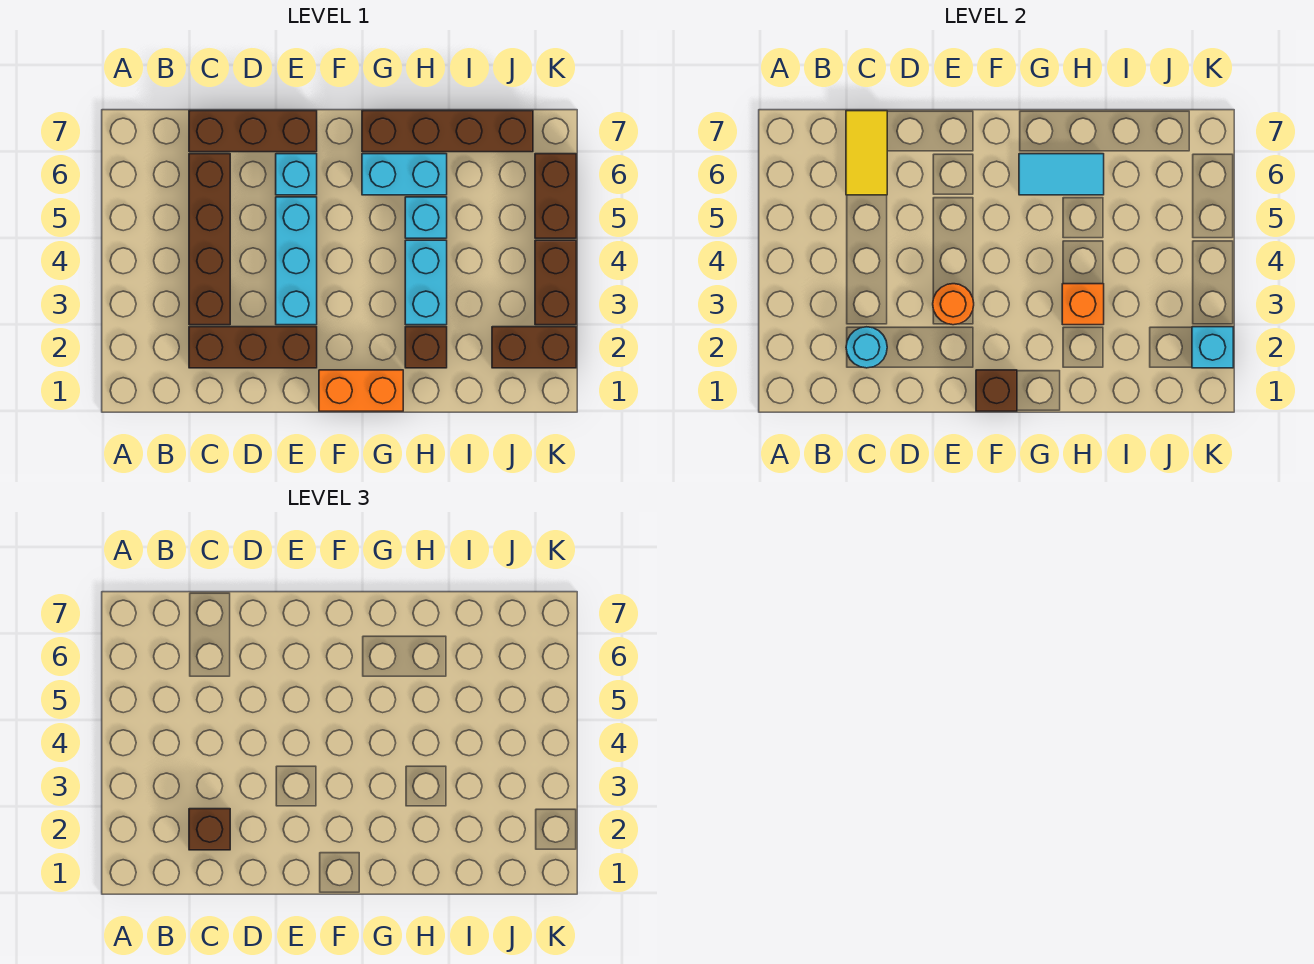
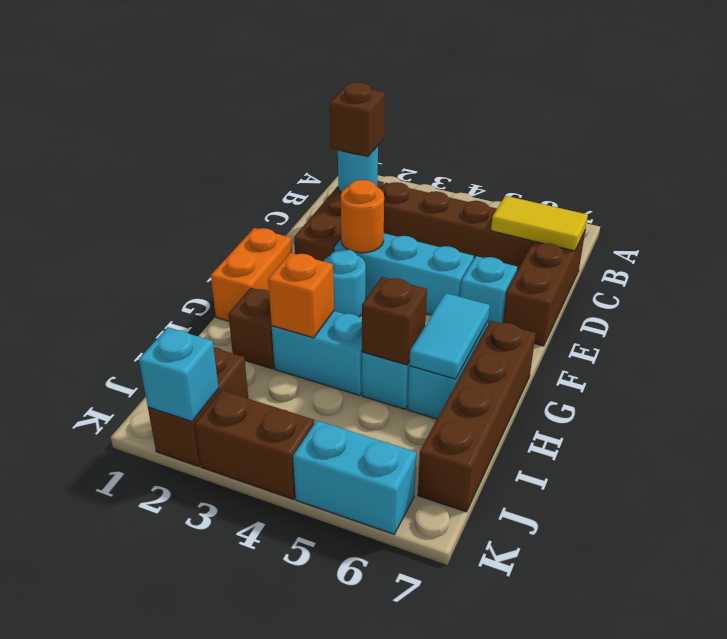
brown brick F1 level 2 -> brown brick H5 level 2
none -> cyan round brick F3 level 1
brown brick K5:K6 level 1 -> cyan brick K5:K6 level 1

